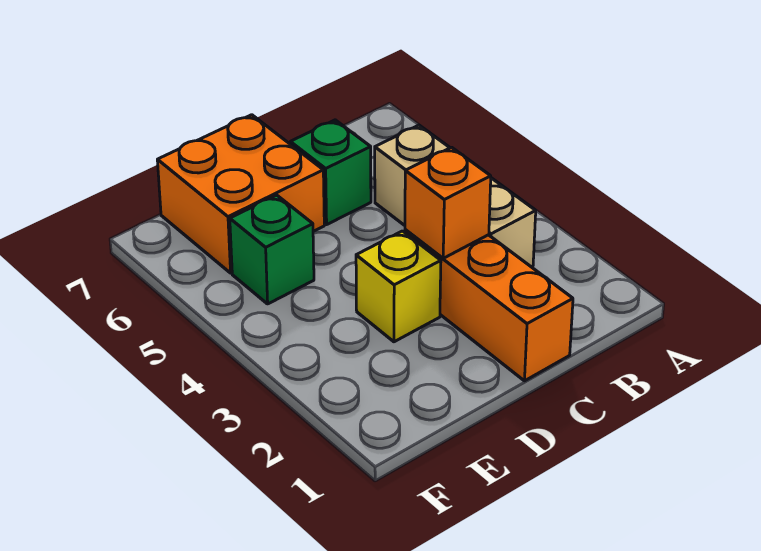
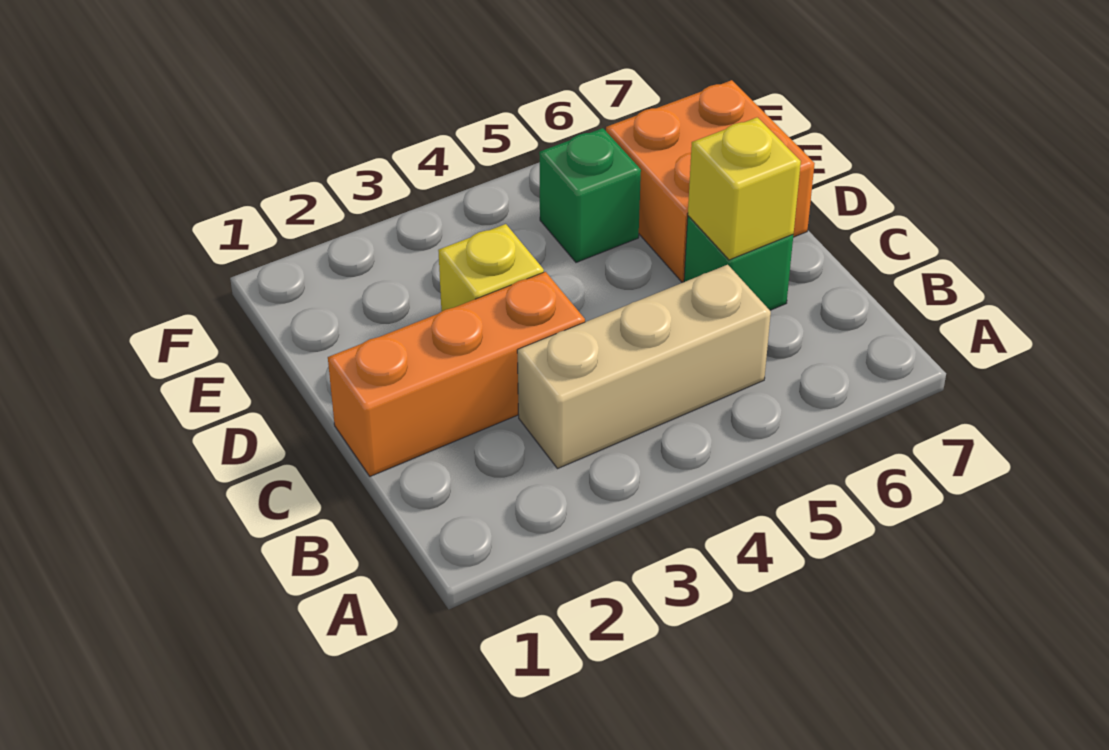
orange brick C3 level 2 -> none
none -> yellow brick C6 level 2

